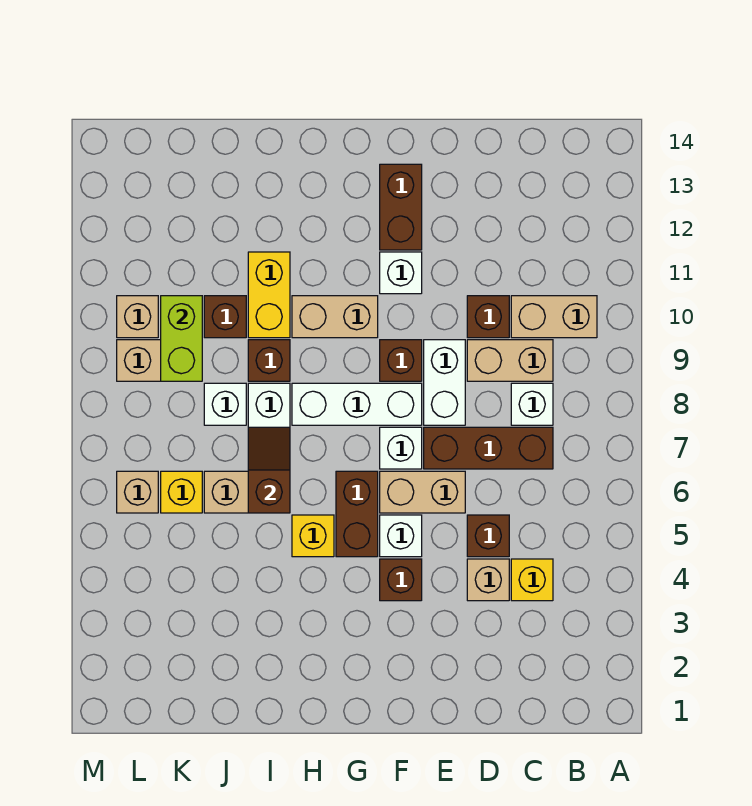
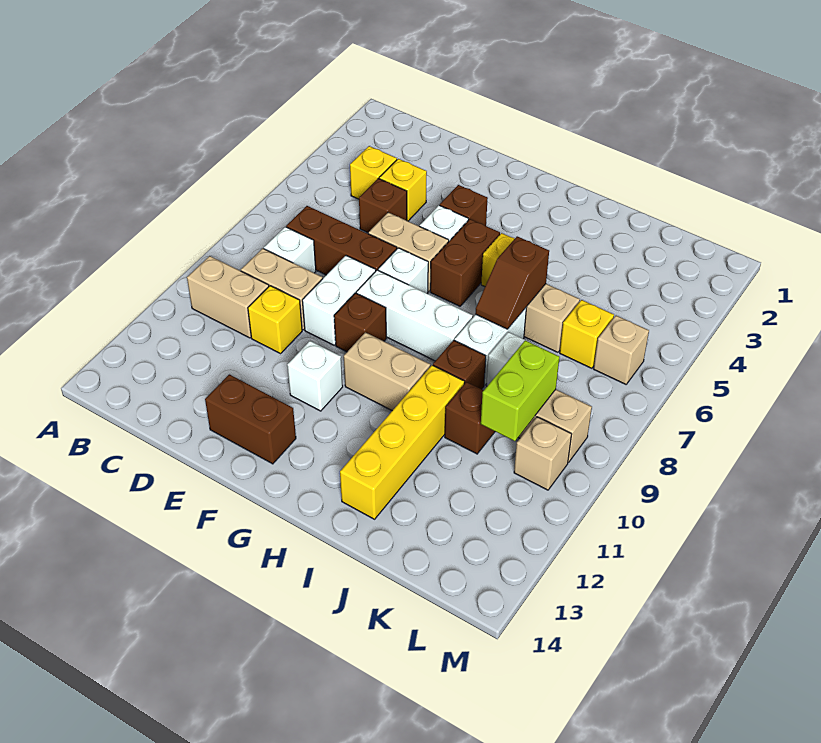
tan brick D4 level 1 -> yellow brick D4 level 1
brown brick D10 level 1 -> yellow brick D10 level 1
brown brick F12:F13 level 1 -> brown brick E13:F13 level 1
yellow brick I10:I11 level 1 -> yellow brick I10:I13 level 1

